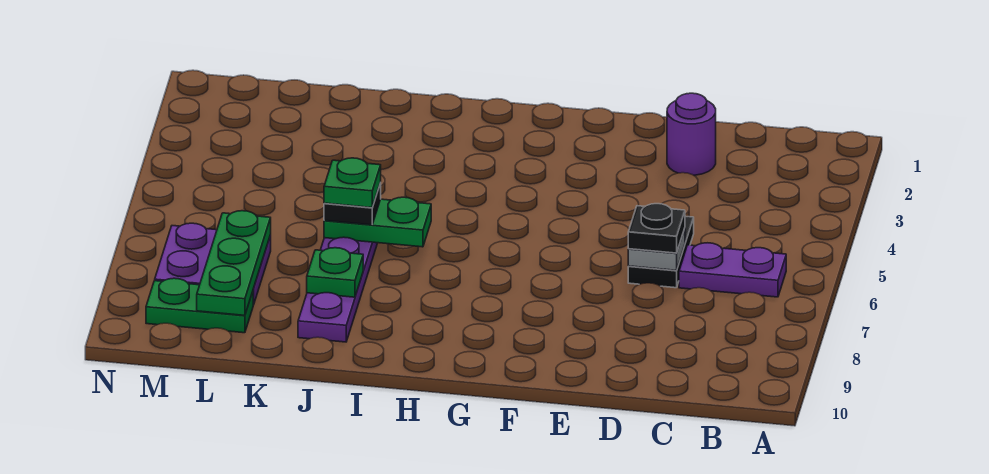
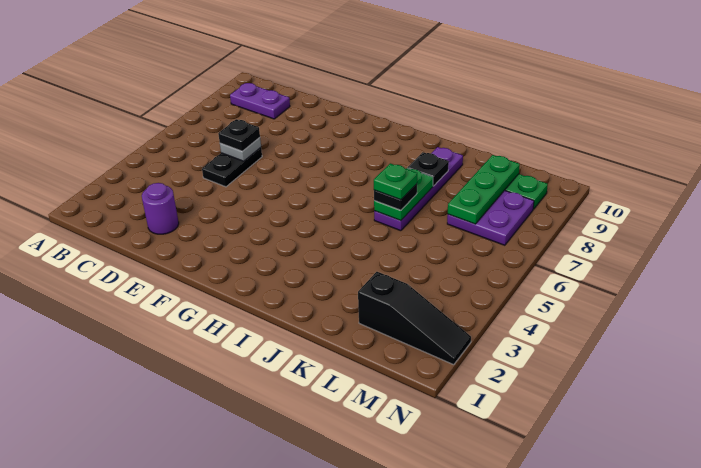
purple plate B6:C6 level 1 -> purple plate B9:C9 level 1
green plate I6:J6 level 2 -> green plate J6:J7 level 2
green plate J8 level 2 -> black plate J8 level 2
none -> black slope L2:N2 level 1 top L

